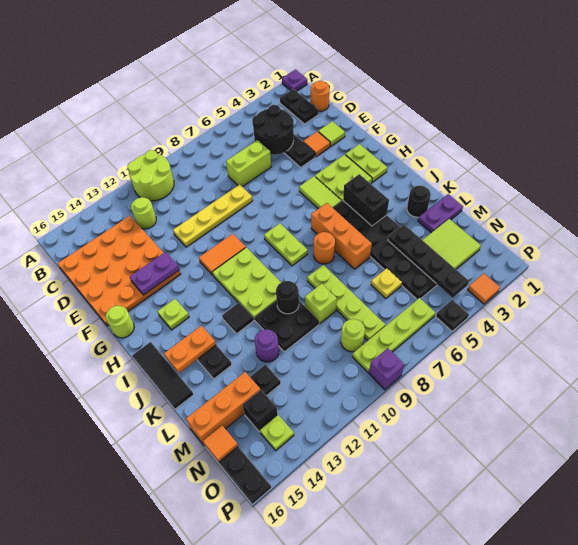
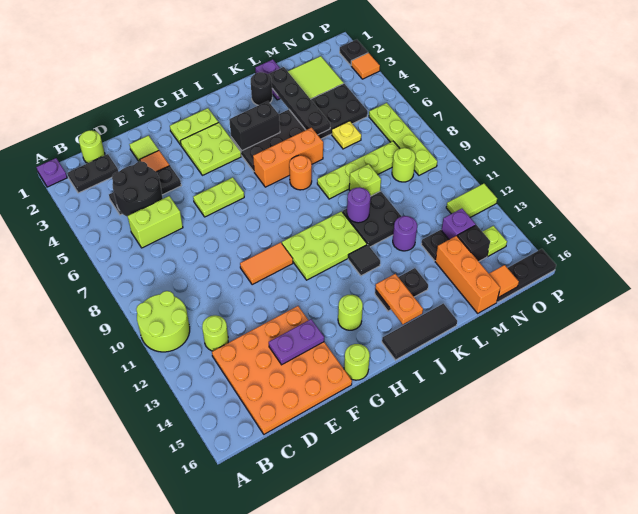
orange round brick C1 level 1 -> lime round brick C1 level 1
lime brick D6:D7 level 1 -> lime brick C6:D6 level 1
yellow plate E8:E11 level 1 -> none
purple plate F13:F14 level 2 -> purple plate E14:F14 level 2
lime tile G5:H5 level 1 -> lime tile O12:P12 level 1
orange tile G10:G11 level 1 -> orange tile F10:G10 level 1
lime plate H8:I8 level 1 -> lime plate F6:G6 level 1
lime plate H14 level 1 -> lime round brick H14 level 1
black round brick K10 level 2 -> purple round brick K10 level 2
black plate L4:O4 level 2 -> black plate L2:L5 level 2
black plate P5 level 1 -> black plate P2 level 1
purple brick P9 level 1 -> purple brick N13 level 1

